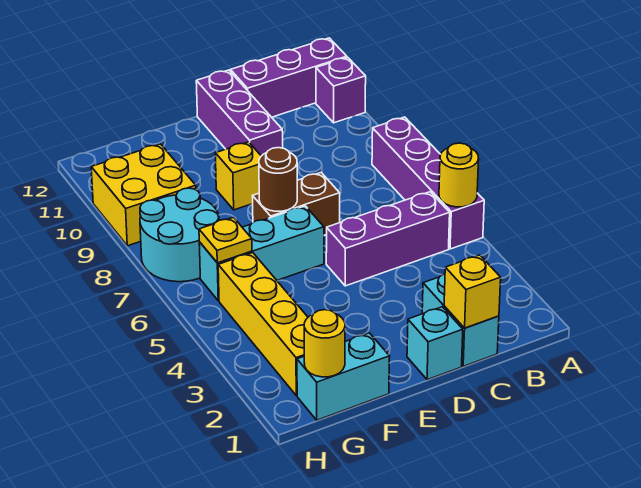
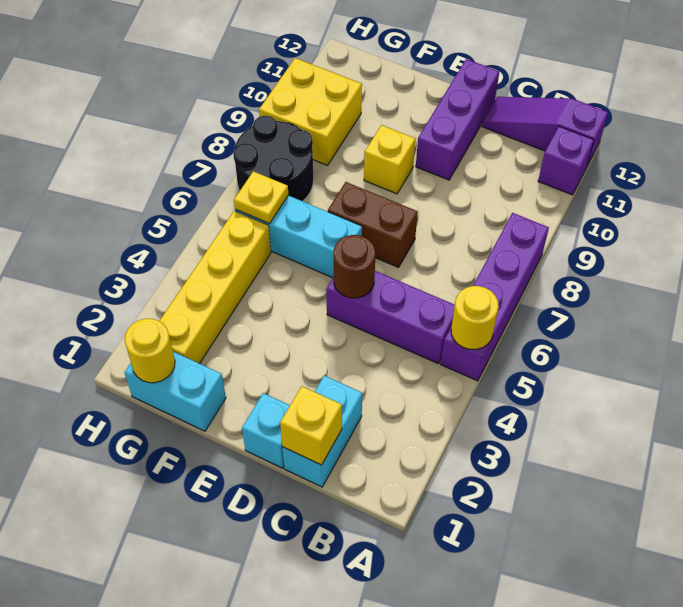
purple brick A12:C12 level 1 -> purple slope A12:C12 level 1 top A
brown round brick E7 level 2 -> brown round brick D5 level 2
cyan round brick G7:H8 level 1 -> black round brick G7:H8 level 1

